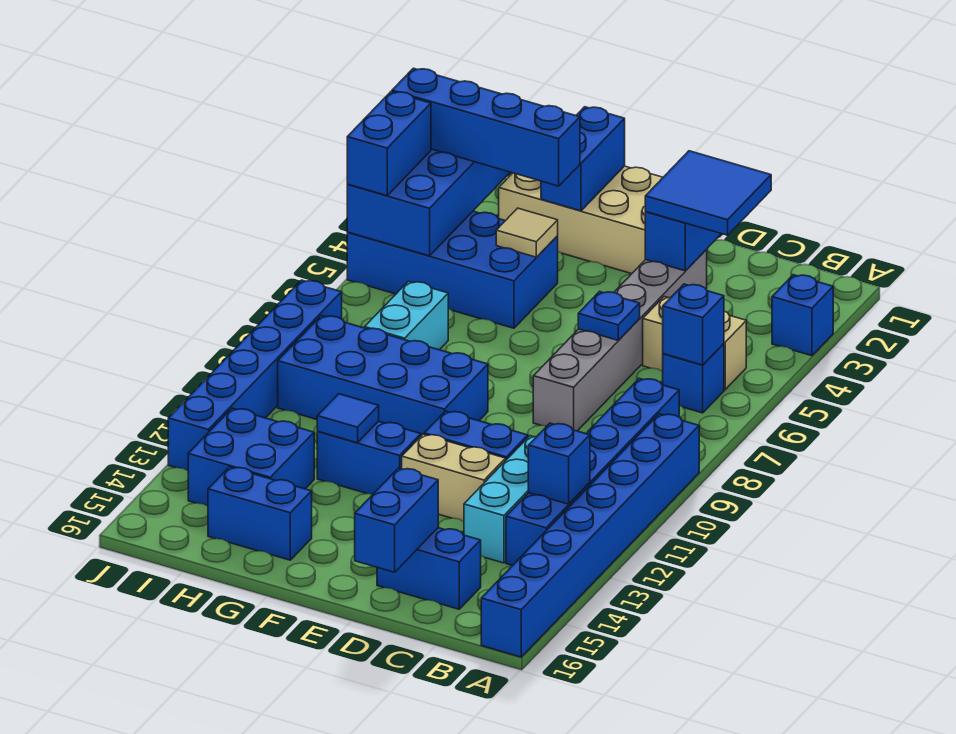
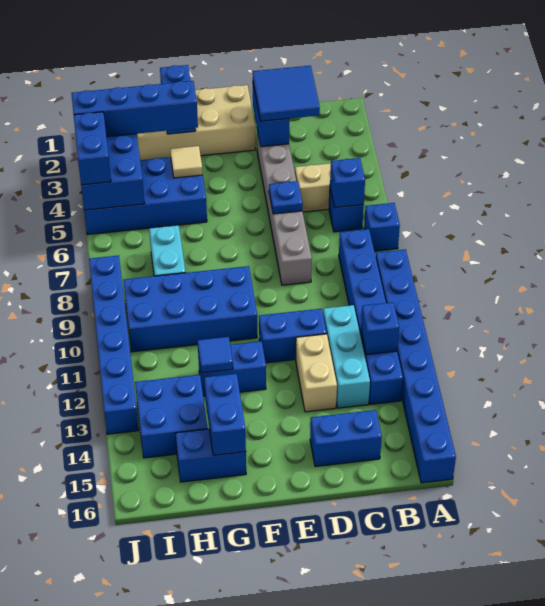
blue brick A3 level 1 -> blue brick A7 level 1
tan brick D12:E12 level 1 -> tan brick D12:D13 level 1
blue brick D15:D16 level 2 -> blue brick G14:G15 level 2

